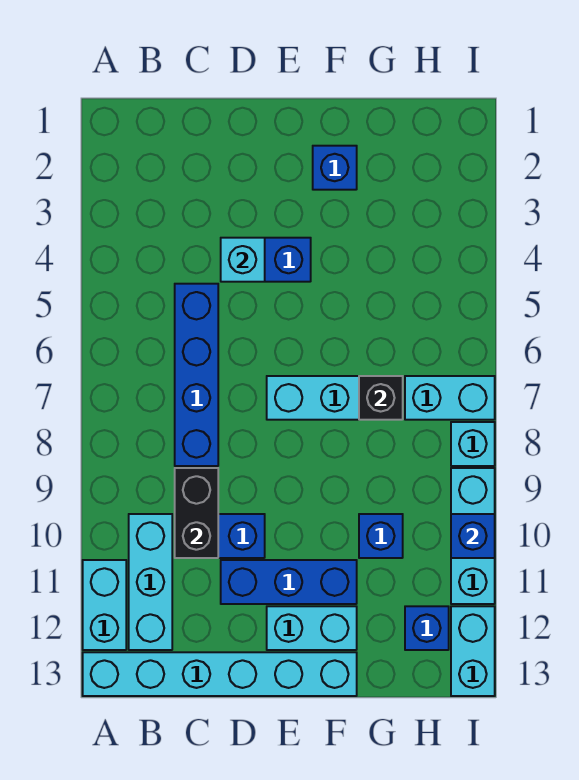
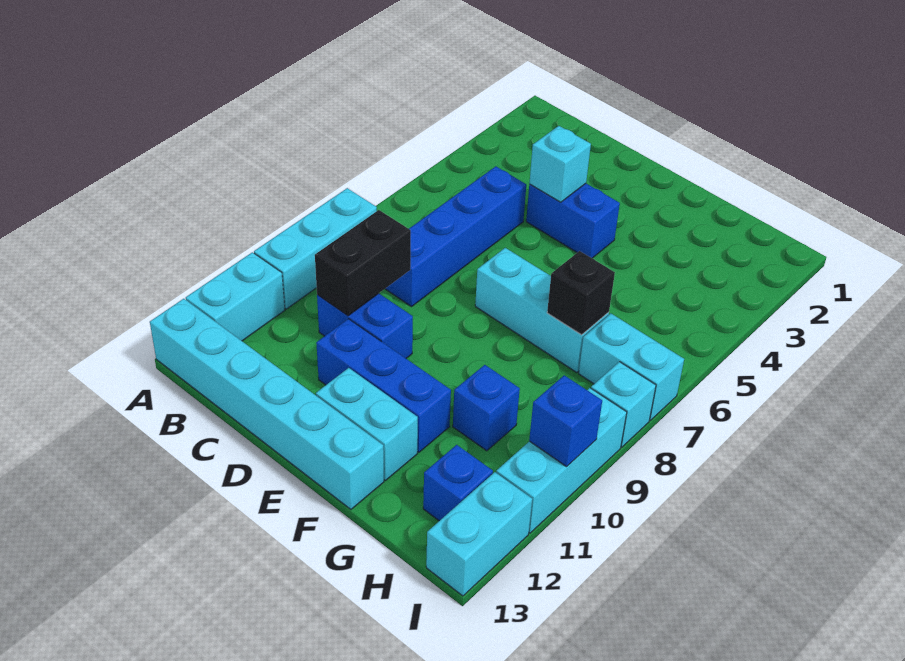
cyan brick B10:B12 level 1 -> cyan brick A8:A10 level 1
blue brick F2 level 1 -> none

